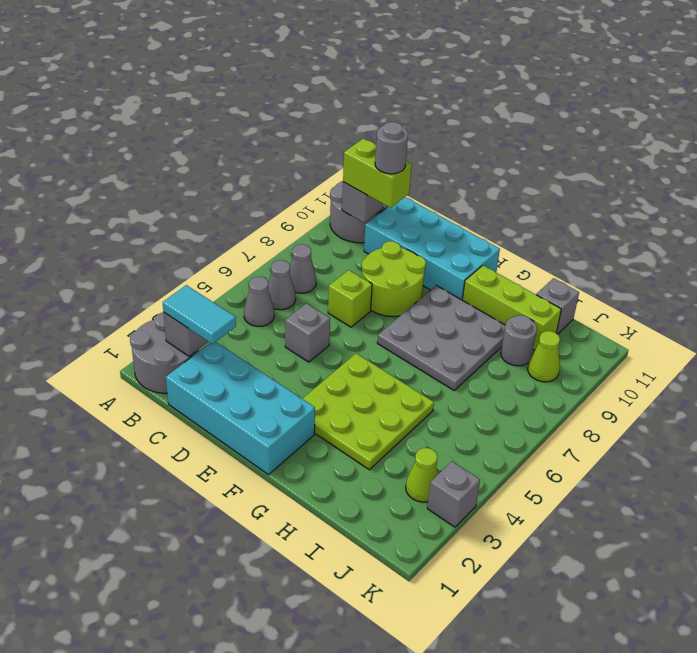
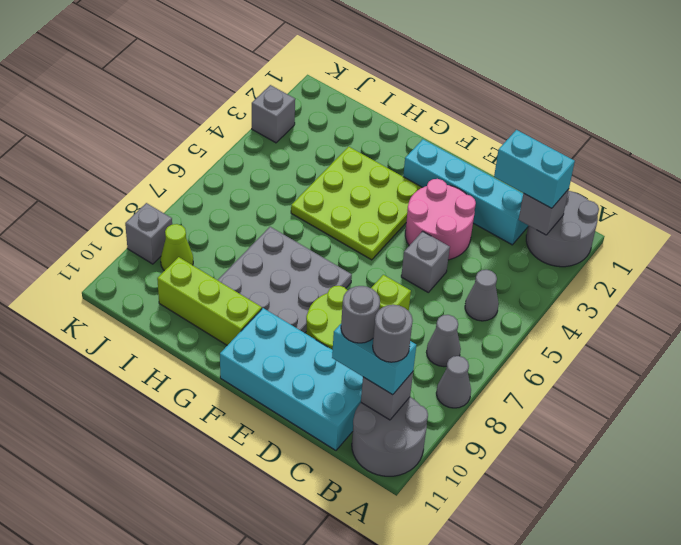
cyan tile B2:C2 level 3 -> cyan brick B2:C2 level 3
grey cone B6 level 1 -> grey cone A8 level 1
lime brick B10:C10 level 3 -> cyan brick B10:C10 level 3
cyan brick C1:F2 level 1 -> cyan brick C2:F2 level 1
none -> pink round brick D3:E4 level 1
grey round brick I9 level 1 -> grey round brick B10 level 4
grey brick I11 level 1 -> grey brick K9 level 1
lime cone J3 level 1 -> none

